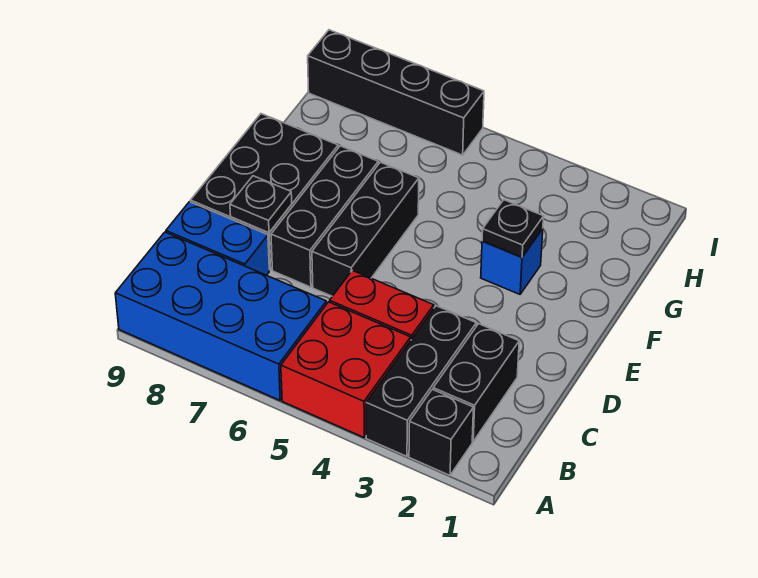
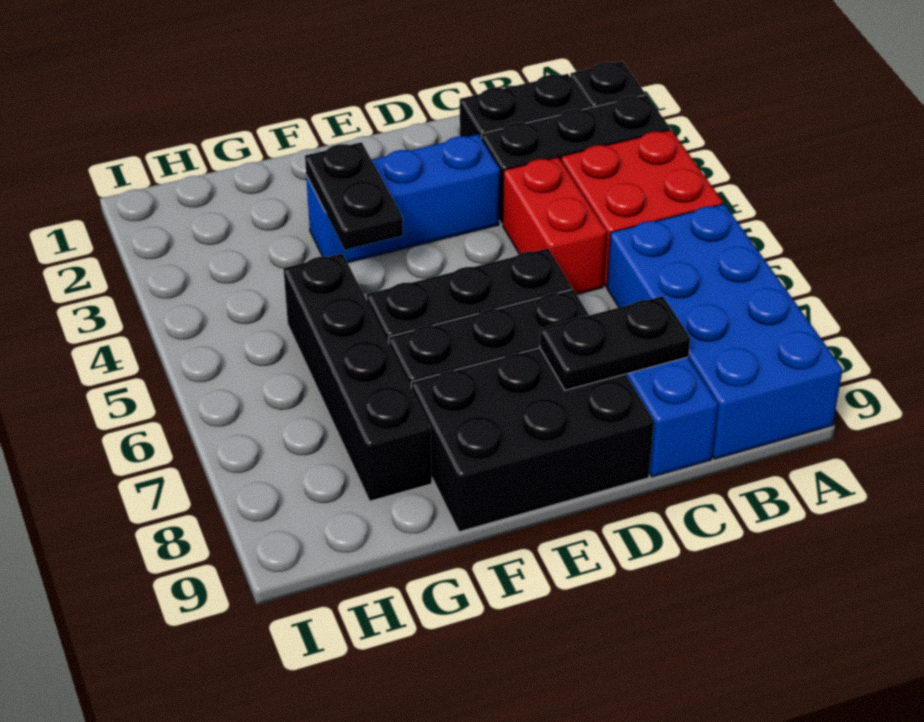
black plate D8 level 2 -> black plate C8:D8 level 2
blue brick F3 level 1 -> blue brick D3:F3 level 1
black plate F3 level 2 -> black plate F3:F4 level 2
black brick I6:I9 level 1 -> black brick G5:G8 level 1

